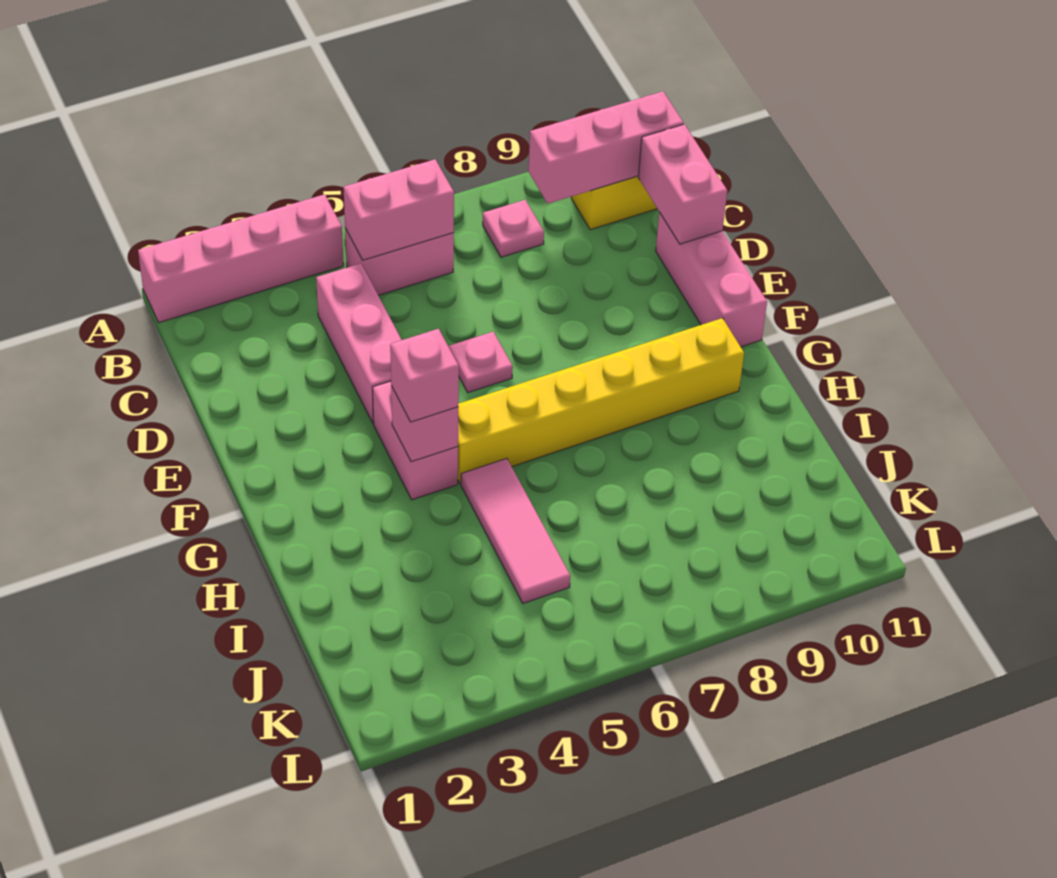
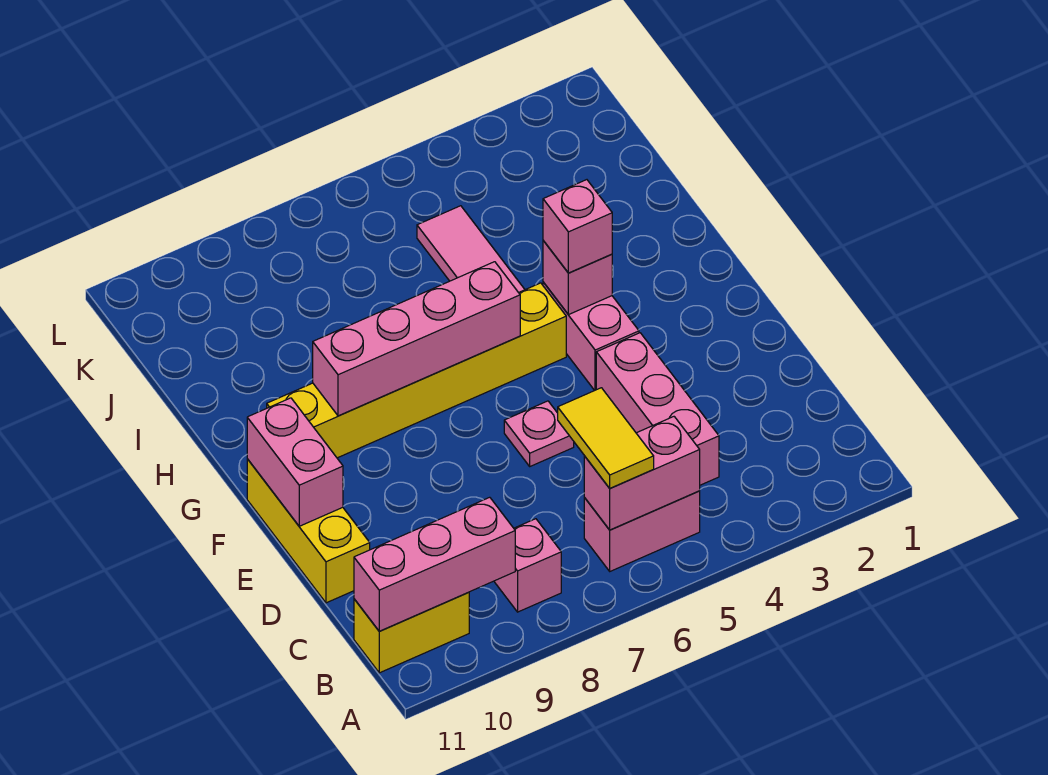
pink brick A1:A4 level 1 -> pink brick G6:G9 level 2
none -> yellow tile B6:C6 level 3
pink plate B8 level 1 -> pink brick B8 level 1
pink brick C11:D11 level 2 -> pink brick E11:F11 level 2
pink brick D11:F11 level 1 -> yellow brick D11:F11 level 1

